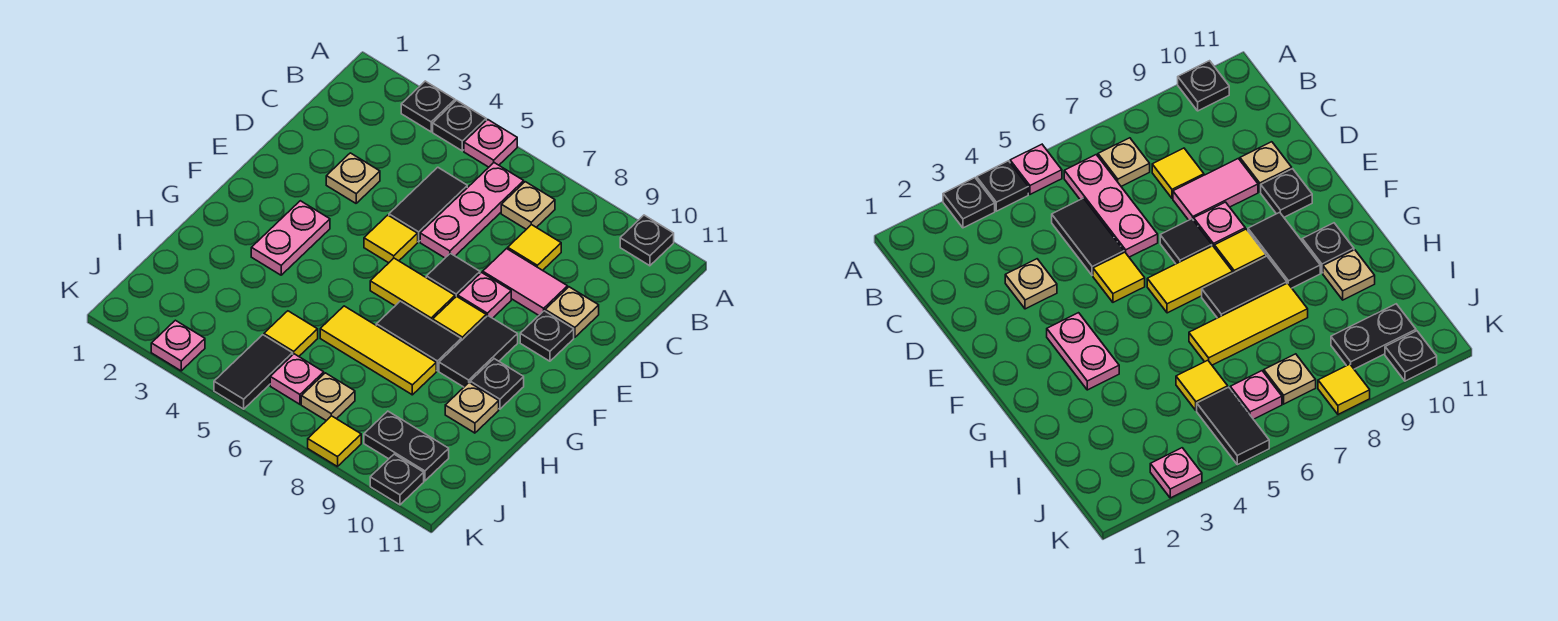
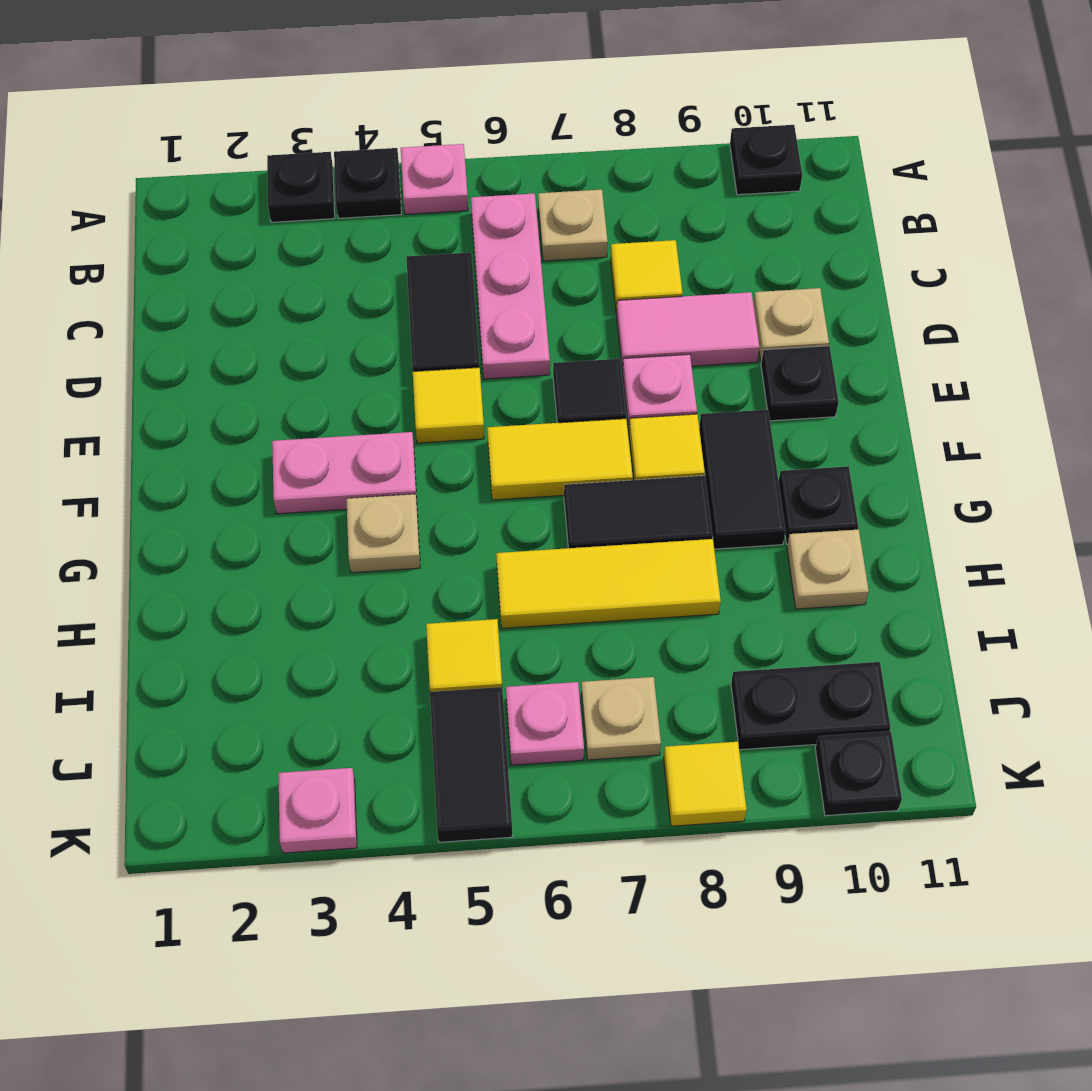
tan plate D3 level 1 -> tan plate G4 level 1
pink plate F3:G3 level 1 -> pink plate F3:F4 level 1

